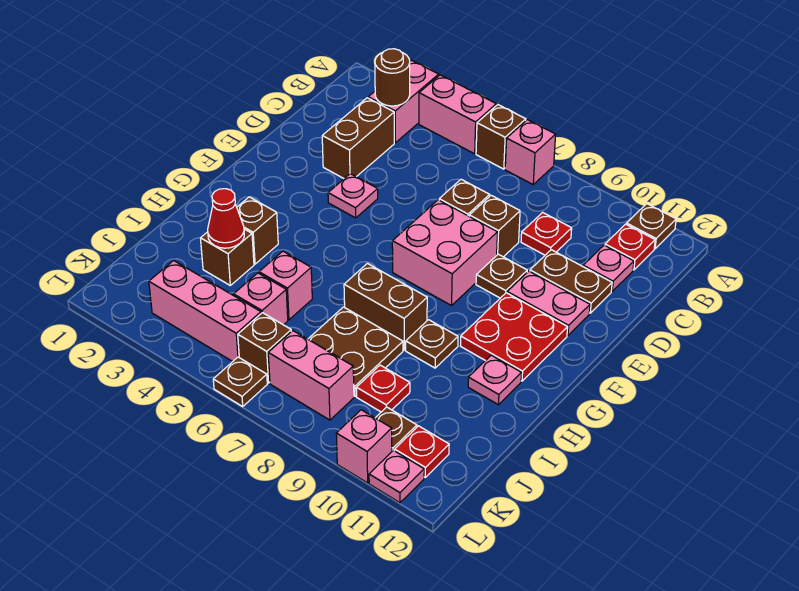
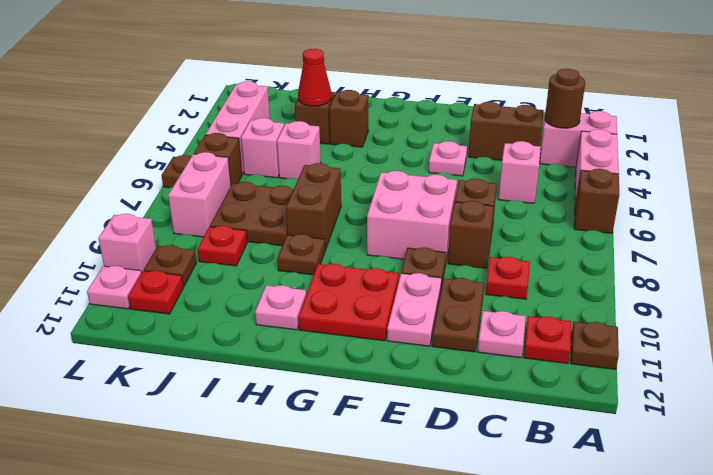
pink brick A7 level 1 -> pink brick C5 level 1

